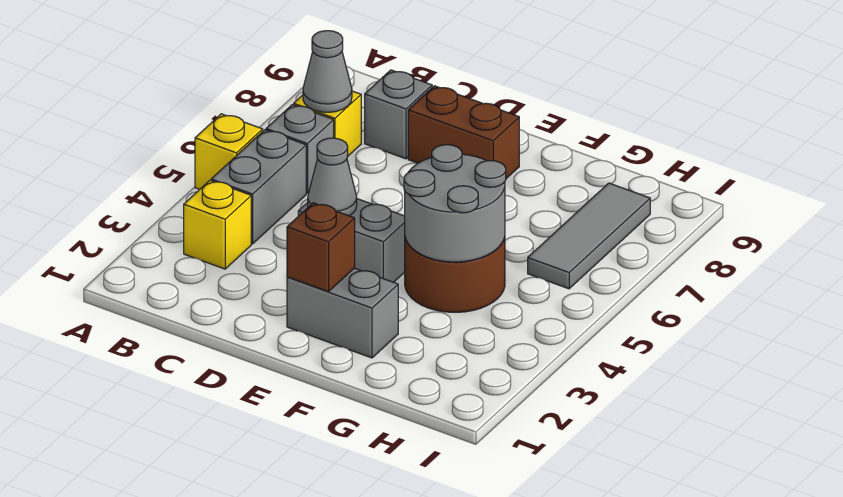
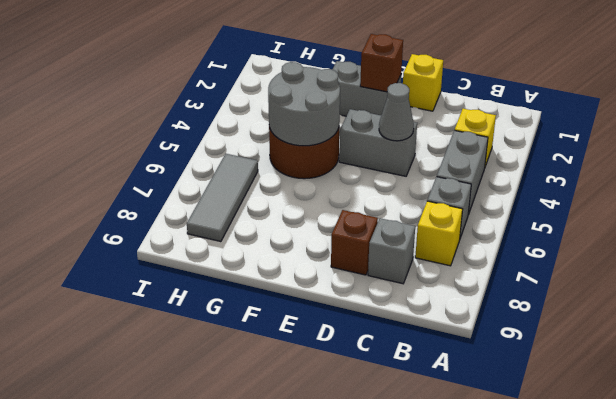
yellow brick A5 level 1 -> yellow brick D1 level 1
grey cone B7 level 2 -> none
brown brick D8:E8 level 1 -> brown brick D8 level 1

